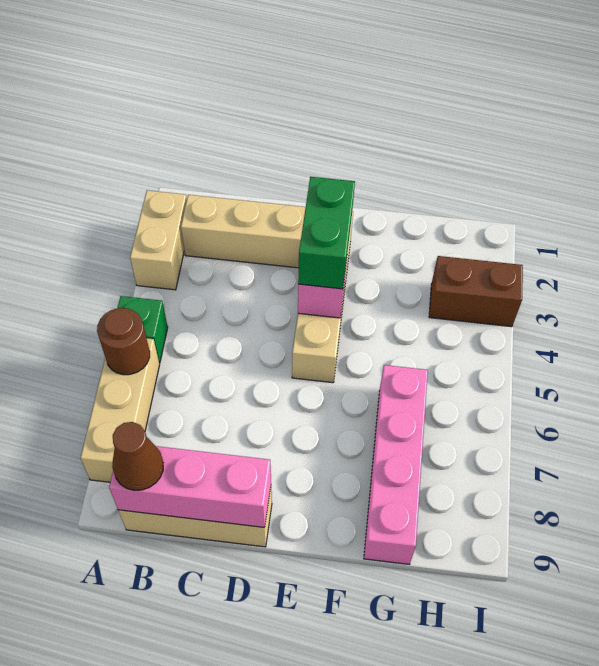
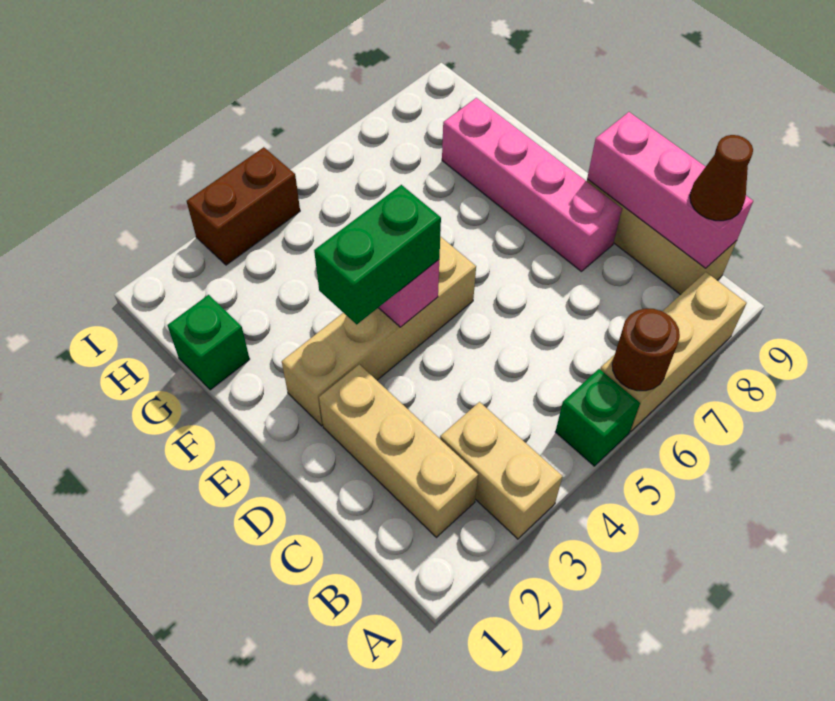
tan brick A2:A3 level 1 -> tan brick A3:B3 level 1
none -> green brick G1 level 1
pink brick G6:G9 level 1 -> pink brick D8:G8 level 1
brown brick H3:I3 level 1 -> brown brick I3:I4 level 1

